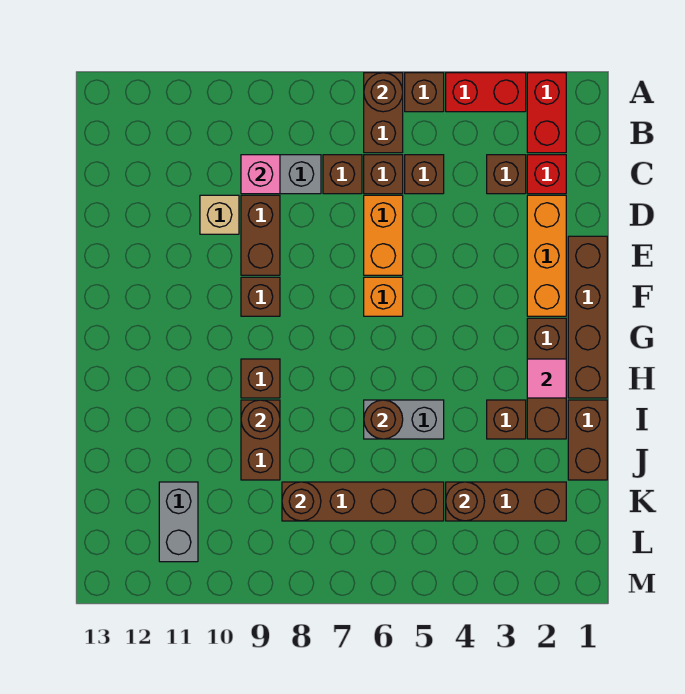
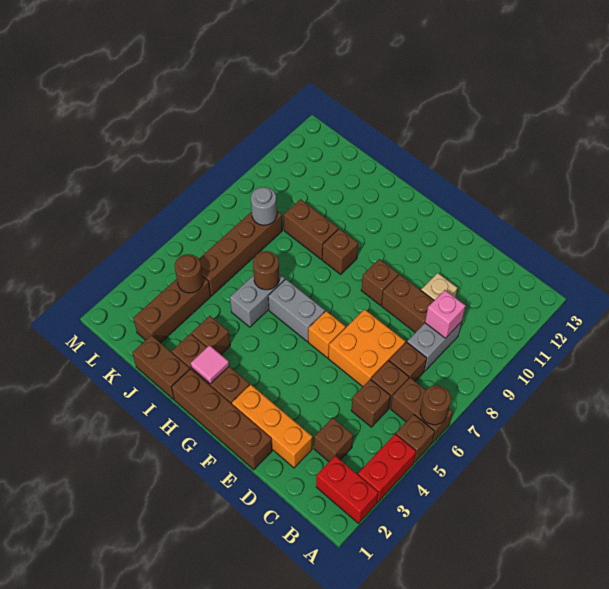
red brick C2 level 1 -> none
orange brick D6:E6 level 1 -> orange brick D6:E7 level 1
brown round brick I9 level 2 -> none
brown round brick K8 level 2 -> grey round brick K8 level 2
grey brick K11:L11 level 1 -> grey brick G6:H6 level 1

